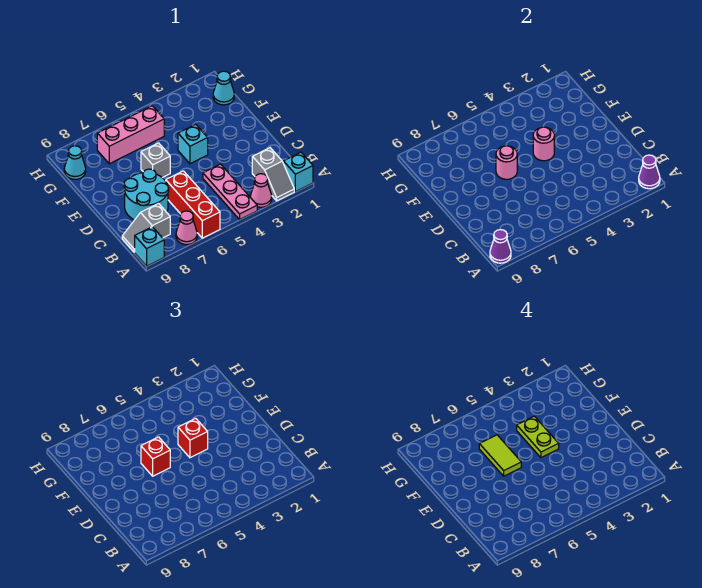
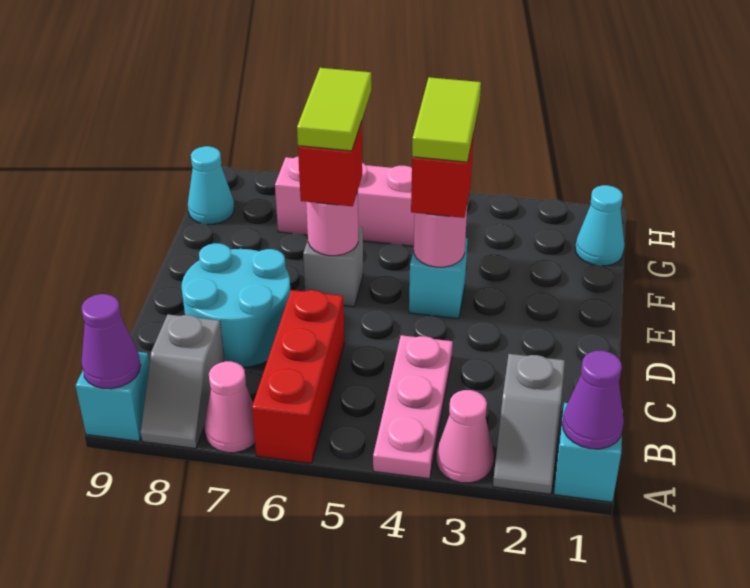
grey slope B8:B9 level 1 top 8 -> grey slope A8:B8 level 1 top B
lime plate E4:F4 level 4 -> lime tile E4:F4 level 4

